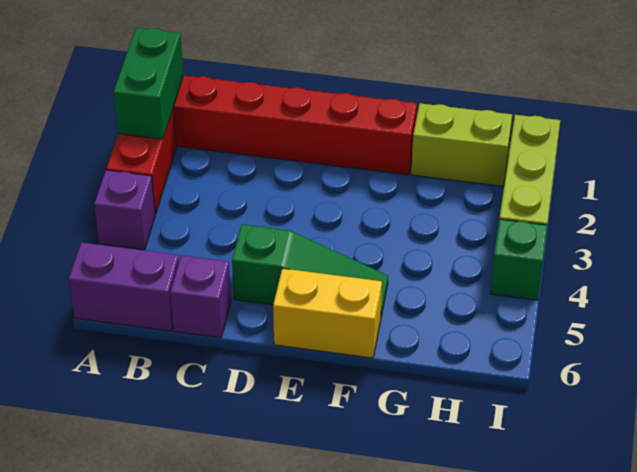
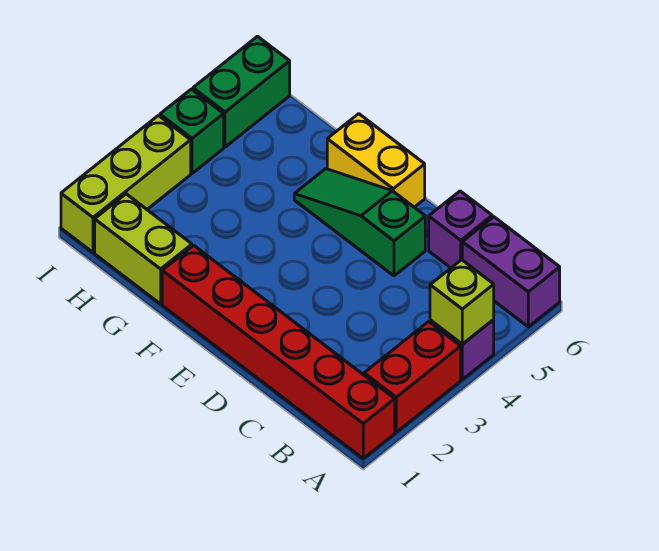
green brick A1:A2 level 2 -> green brick I5:I6 level 1
none -> lime brick A4 level 2

